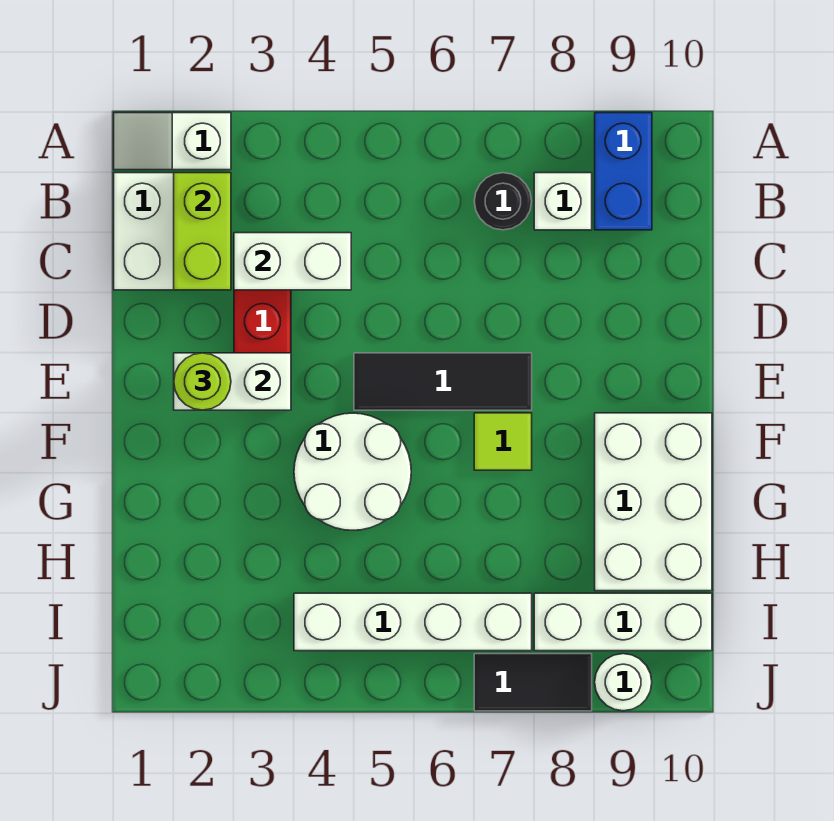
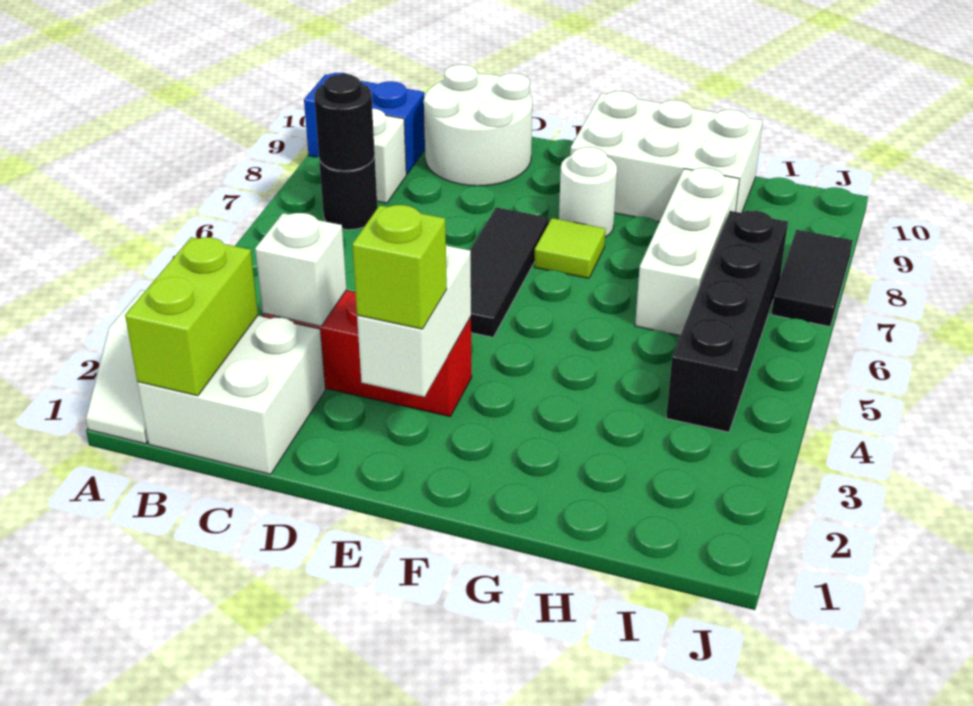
lime brick B2:C2 level 2 -> lime brick B1:B2 level 2
none -> black round brick B7 level 2
white brick C3:C4 level 2 -> white brick C3 level 2
lime round brick E2 level 3 -> lime brick E2 level 3
white round brick F4:G5 level 1 -> white round brick C9:D10 level 1
white brick I4:I7 level 1 -> black brick I4:I7 level 1
white brick I8:I10 level 1 -> white brick H6:H8 level 1
white round brick J9 level 1 -> white round brick F8 level 1

